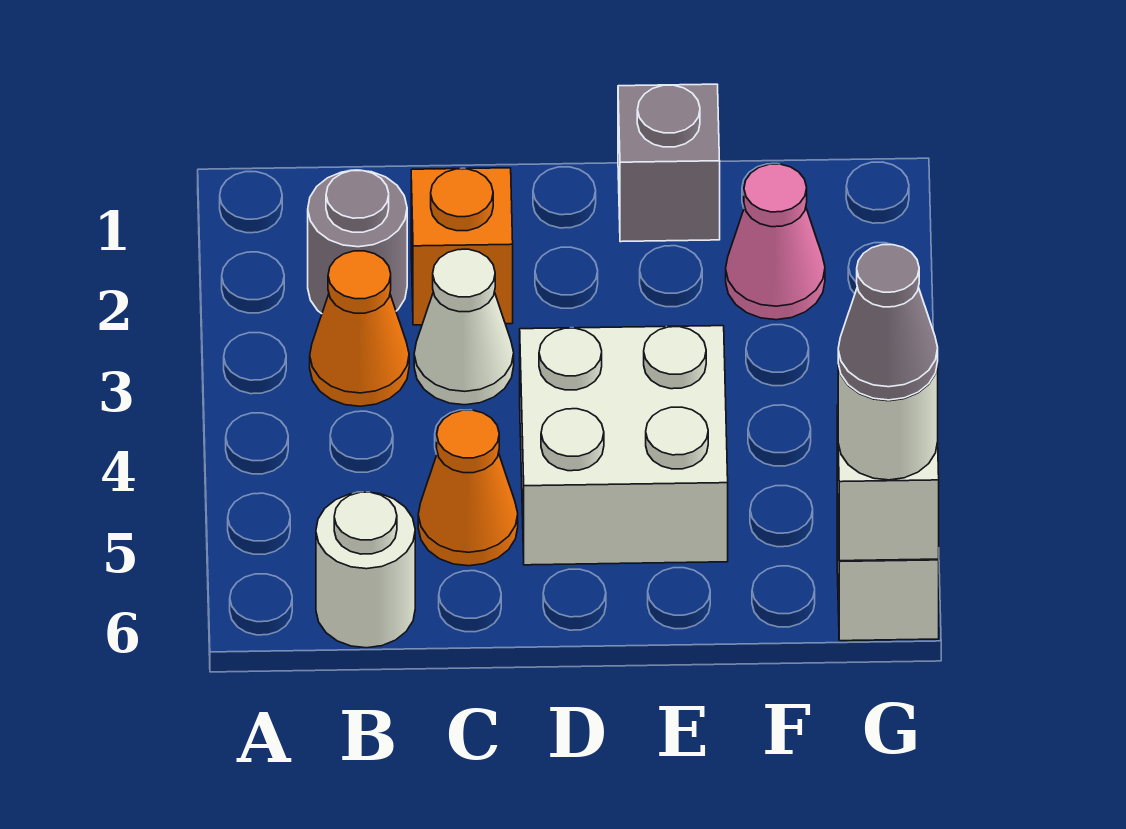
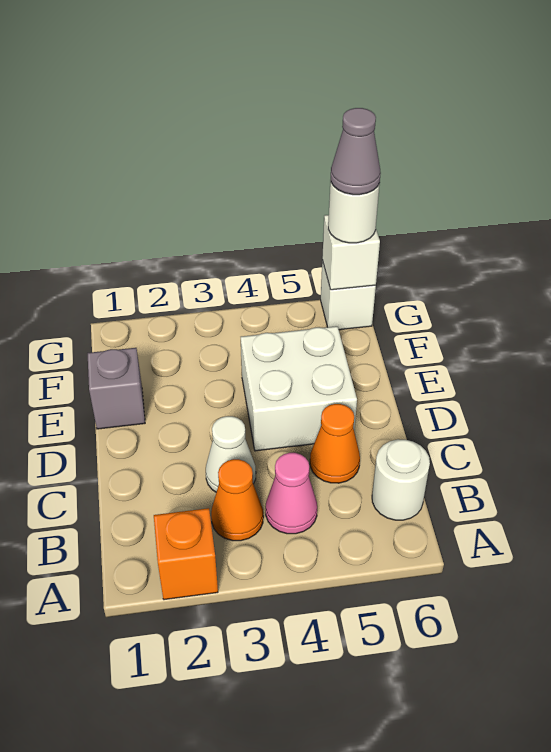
grey round brick B2 level 1 -> none
orange brick C2 level 1 -> orange brick A2 level 1
pink cone F2 level 1 -> pink cone B4 level 1

